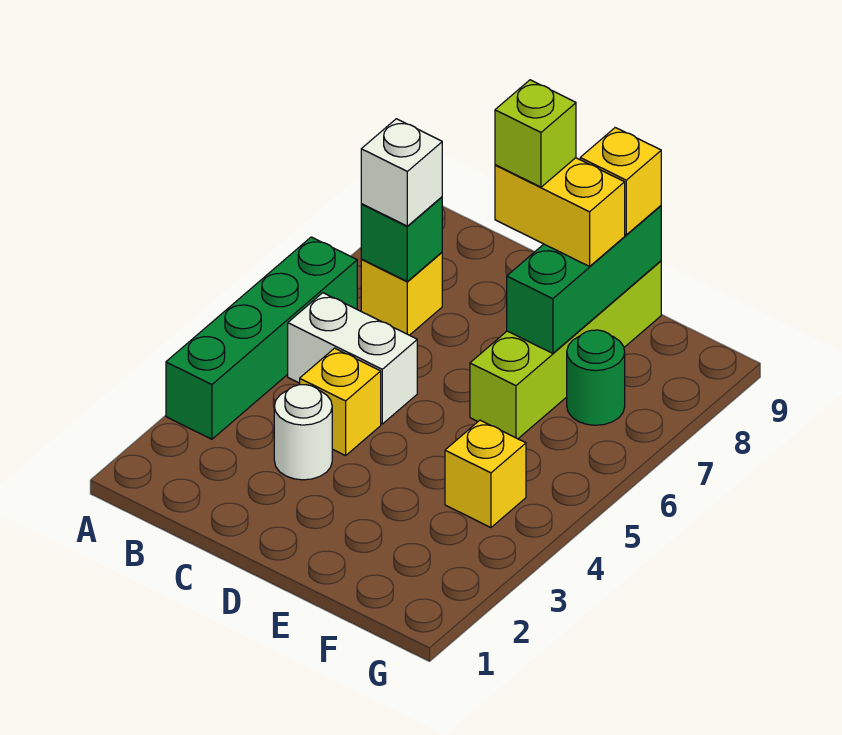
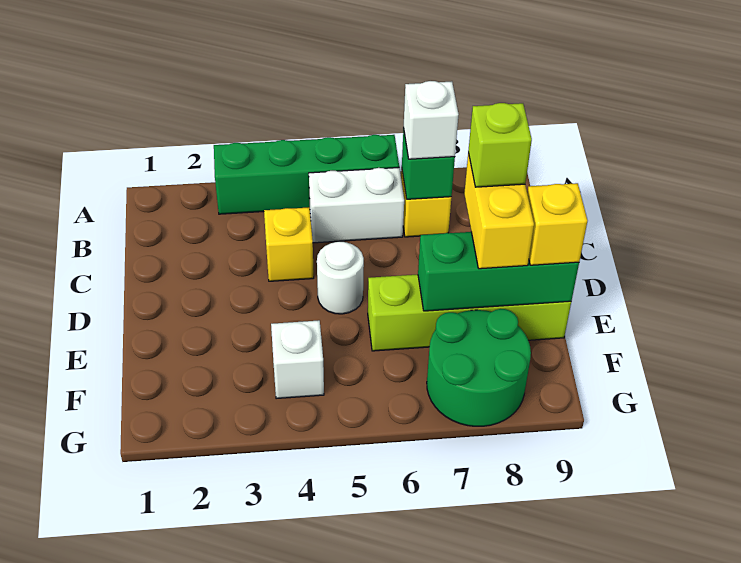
white brick B5:C5 level 1 -> white brick B5:B6 level 1
white round brick C3 level 1 -> white round brick D5 level 1
yellow brick F4 level 1 -> white brick F4 level 1
green round brick F7 level 1 -> green round brick F7:G8 level 1

